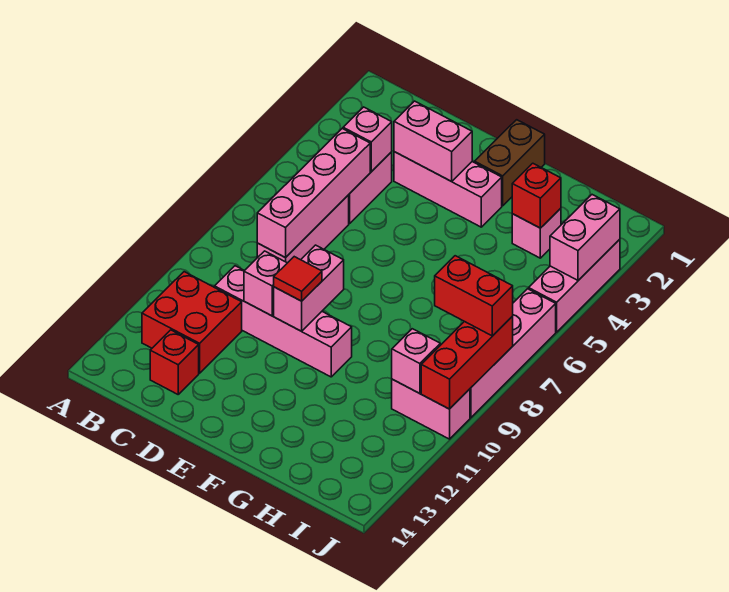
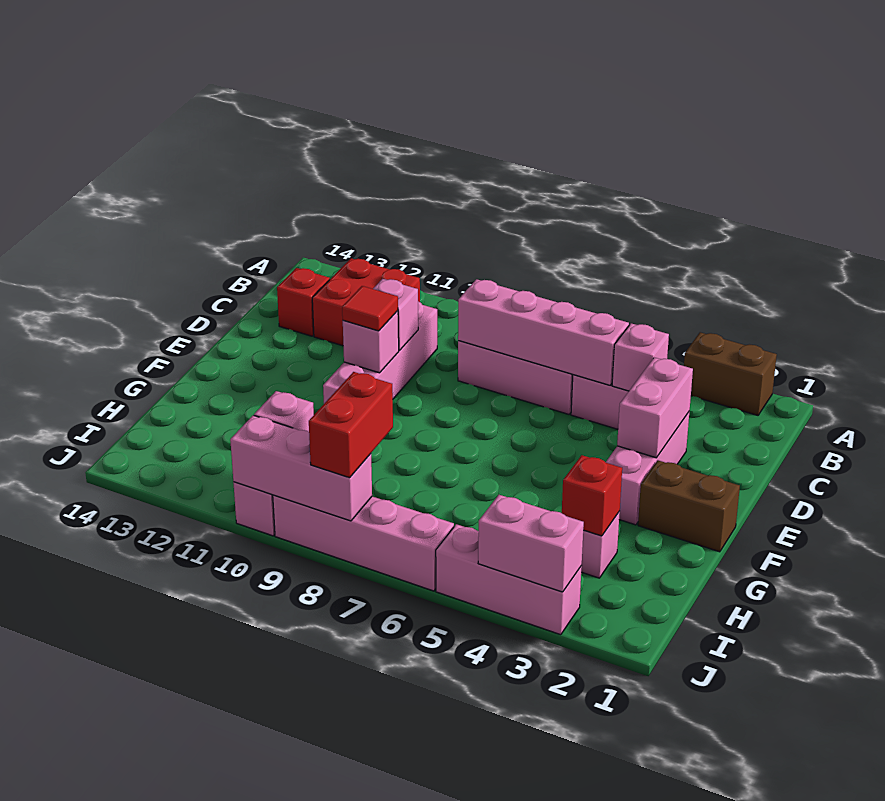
none -> brown brick A2:A3 level 1
pink brick E9:E10 level 2 -> pink brick E10 level 2
red brick J8:J10 level 2 -> pink brick J8:J10 level 2

